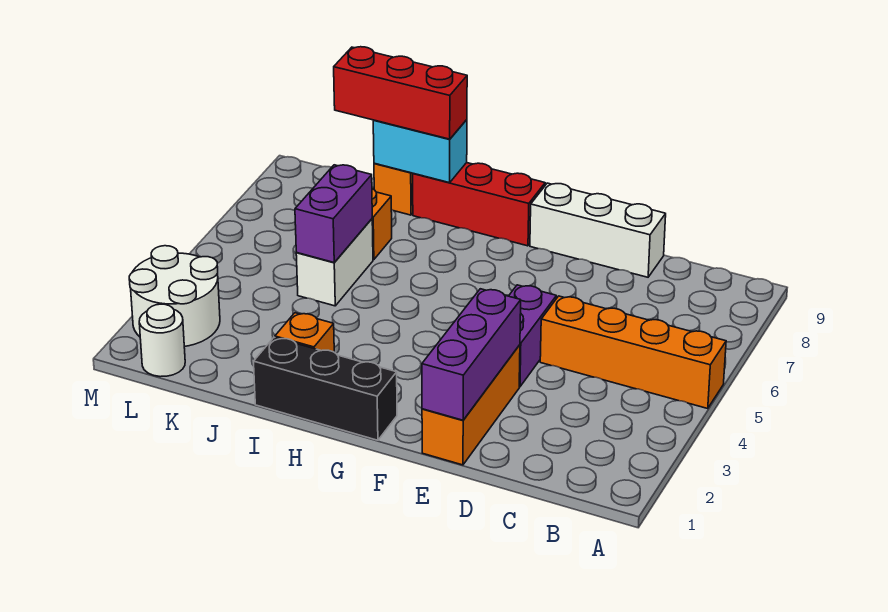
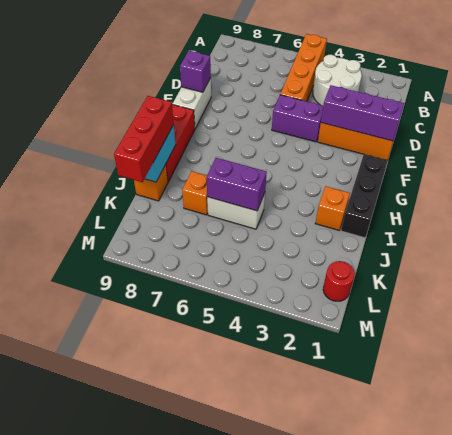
white brick D9:F9 level 1 -> white brick E9:F9 level 1
none -> purple brick E9 level 2
white round brick L1 level 1 -> red round brick L1 level 1
white round brick L2:M3 level 1 -> white round brick B3:C4 level 1

